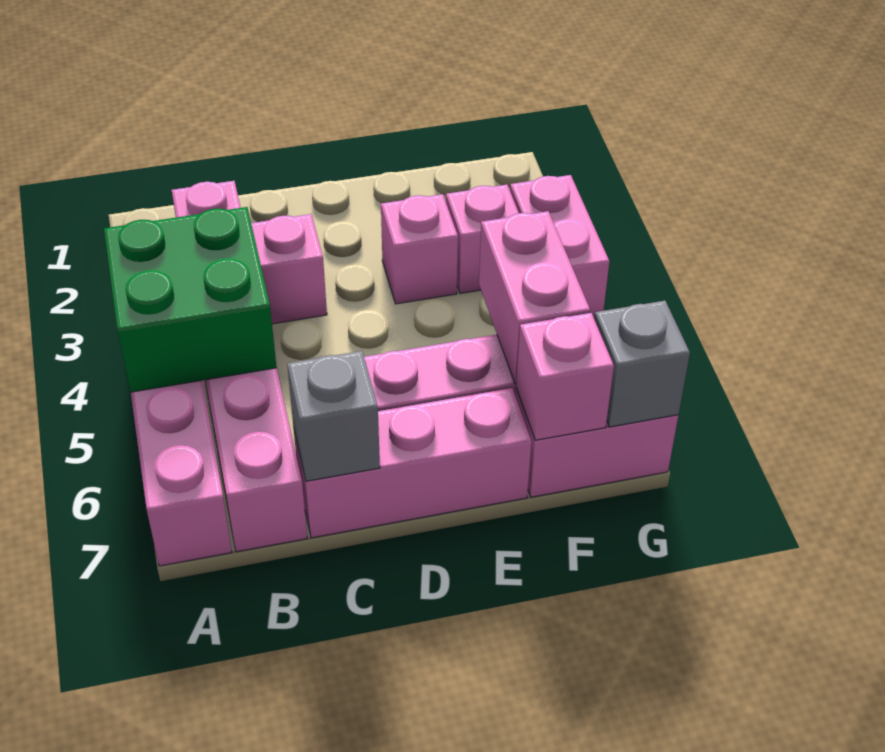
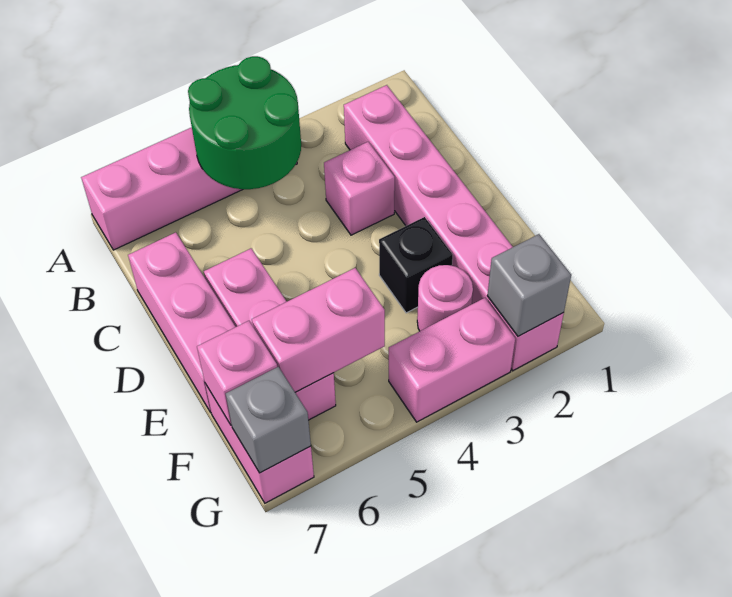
green brick A4:B5 level 2 -> green round brick A4:B5 level 2
pink brick B2:B7 level 1 -> pink brick B2:G2 level 1
grey brick C7 level 2 -> grey brick G2 level 2
pink brick E3 level 1 -> black brick E3 level 1
pink brick F3 level 1 -> pink round brick F3 level 1

